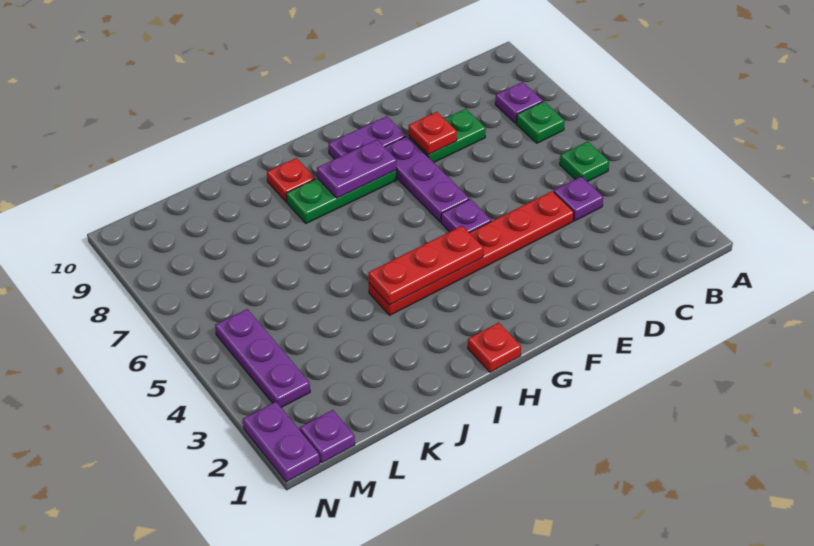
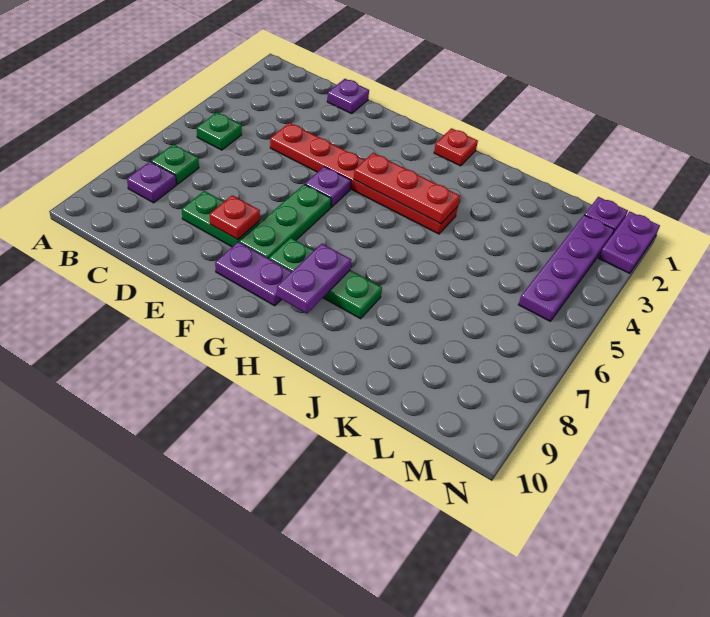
purple plate C4 level 1 -> purple plate D1 level 1
purple plate F6:F8 level 1 -> green plate F6:F8 level 1
purple plate G8:H8 level 2 -> purple plate H8:H9 level 2
red plate I9 level 1 -> none
purple plate M3:M5 level 1 -> purple plate M2:M5 level 1

